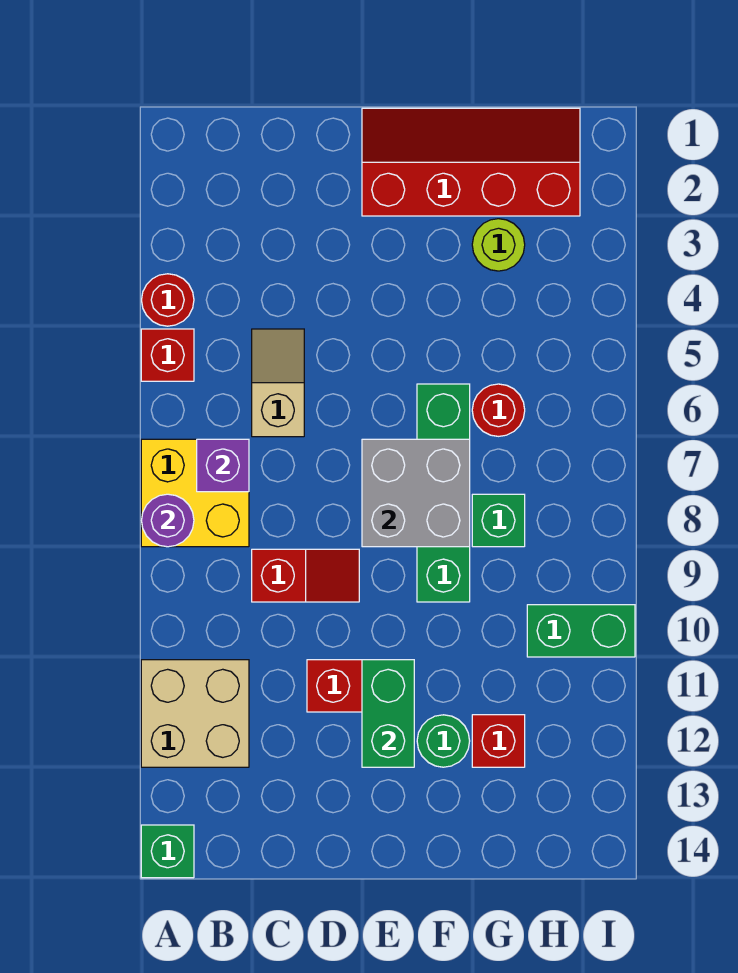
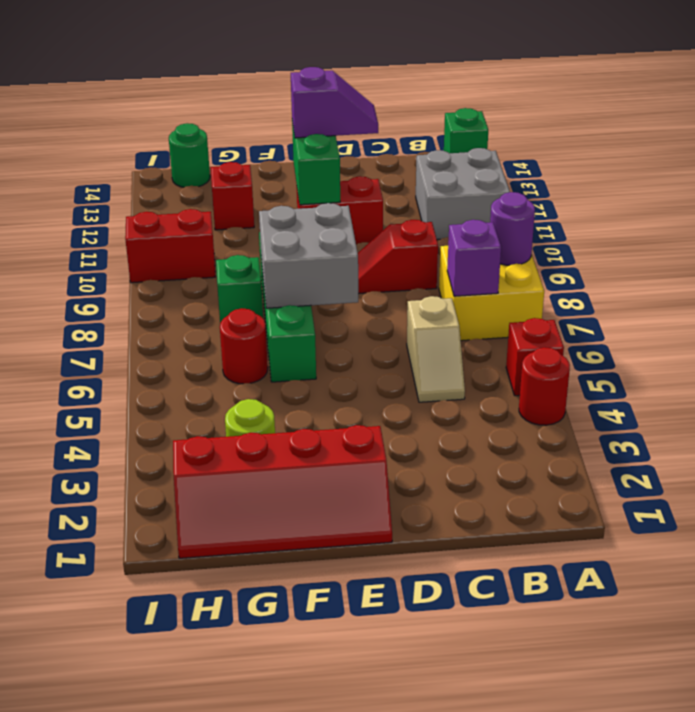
tan brick A11:B12 level 1 -> grey brick A11:B12 level 1
none -> purple slope D12:E12 level 3 top E
green round brick F12 level 1 -> green round brick H14 level 1
green brick H10:I10 level 1 -> red brick H10:I10 level 1

